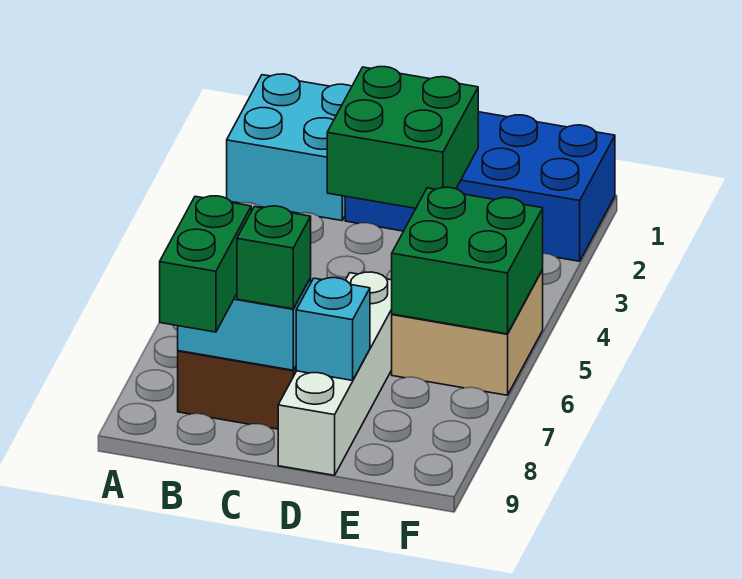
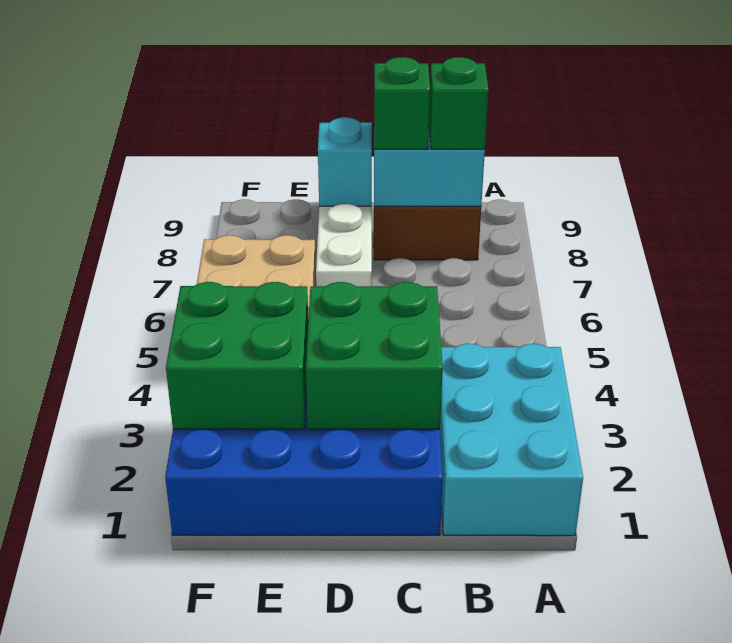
cyan brick A1:B2 level 1 -> cyan brick A1:B3 level 1
green brick B8:B9 level 3 -> green brick B8 level 3
green brick E5:F6 level 2 -> green brick E2:F3 level 2

